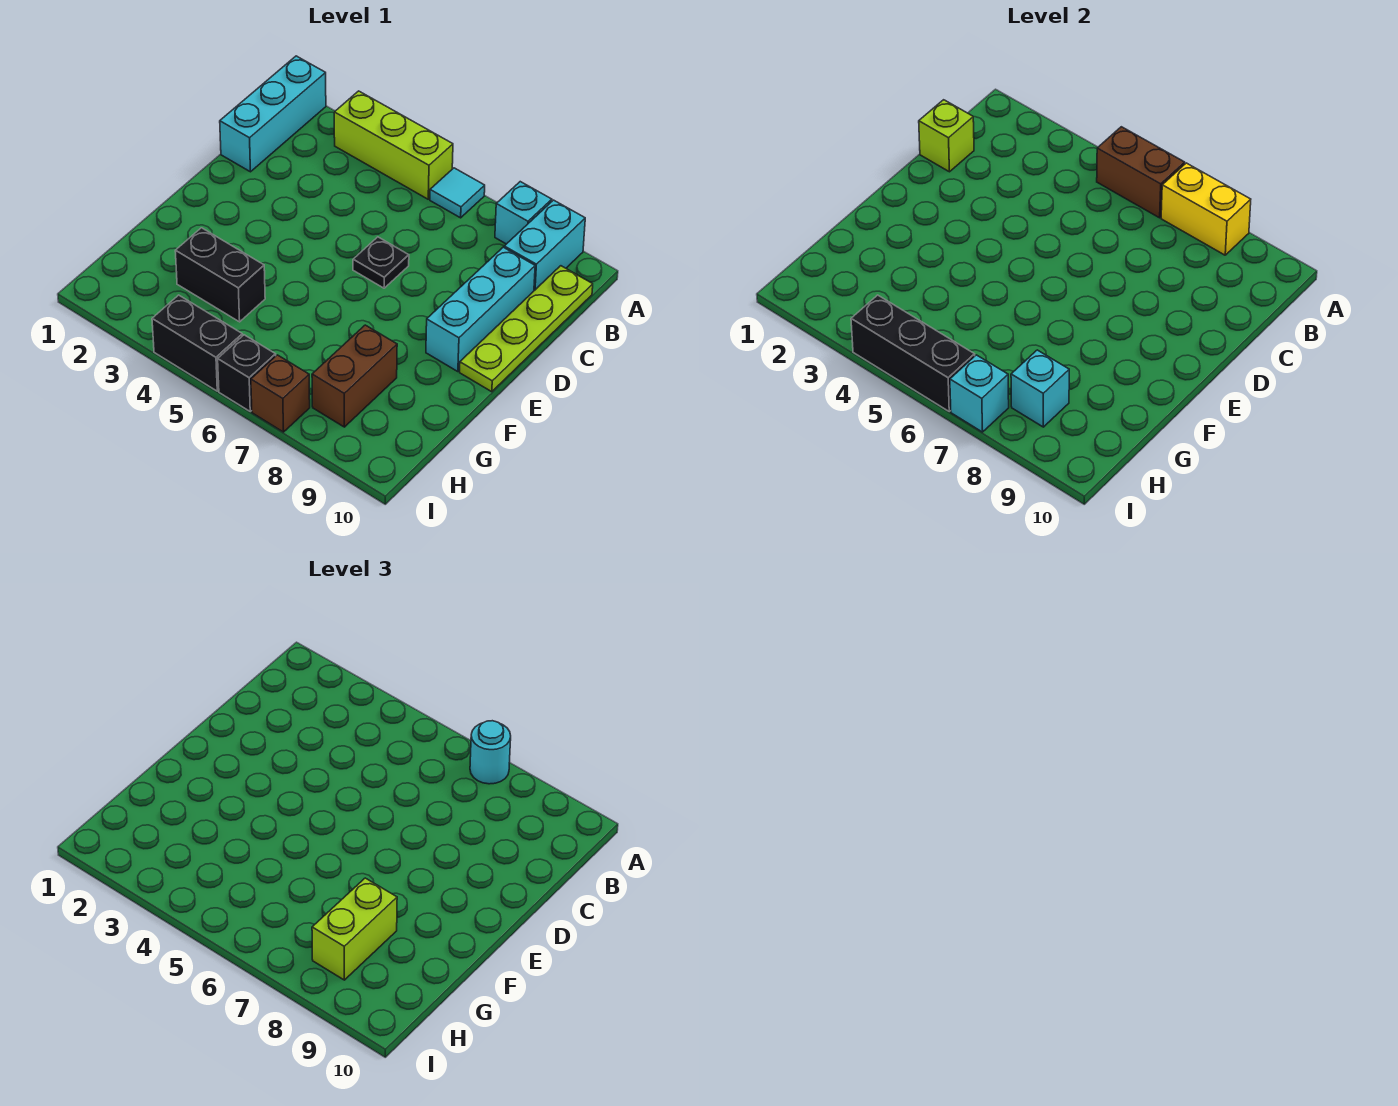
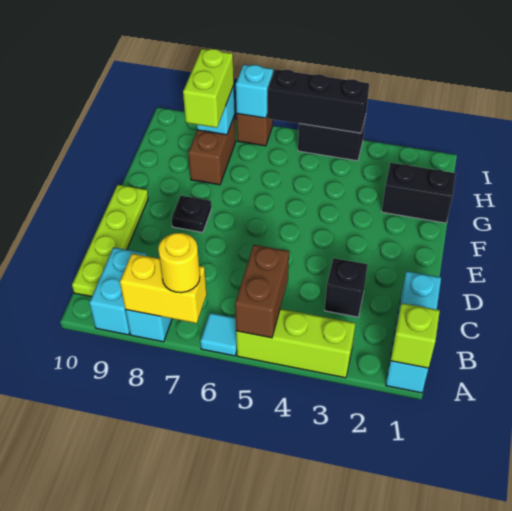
brown brick A5:A6 level 2 -> brown brick A5:B5 level 2
cyan round brick A7 level 3 -> yellow round brick A7 level 3
lime brick C1 level 2 -> lime brick A1 level 2
cyan brick C9:E9 level 1 -> none
black plate D6 level 1 -> black plate E8 level 1
black brick G3:G4 level 1 -> black brick G1:G2 level 1
black brick I6 level 1 -> black brick C3 level 1

